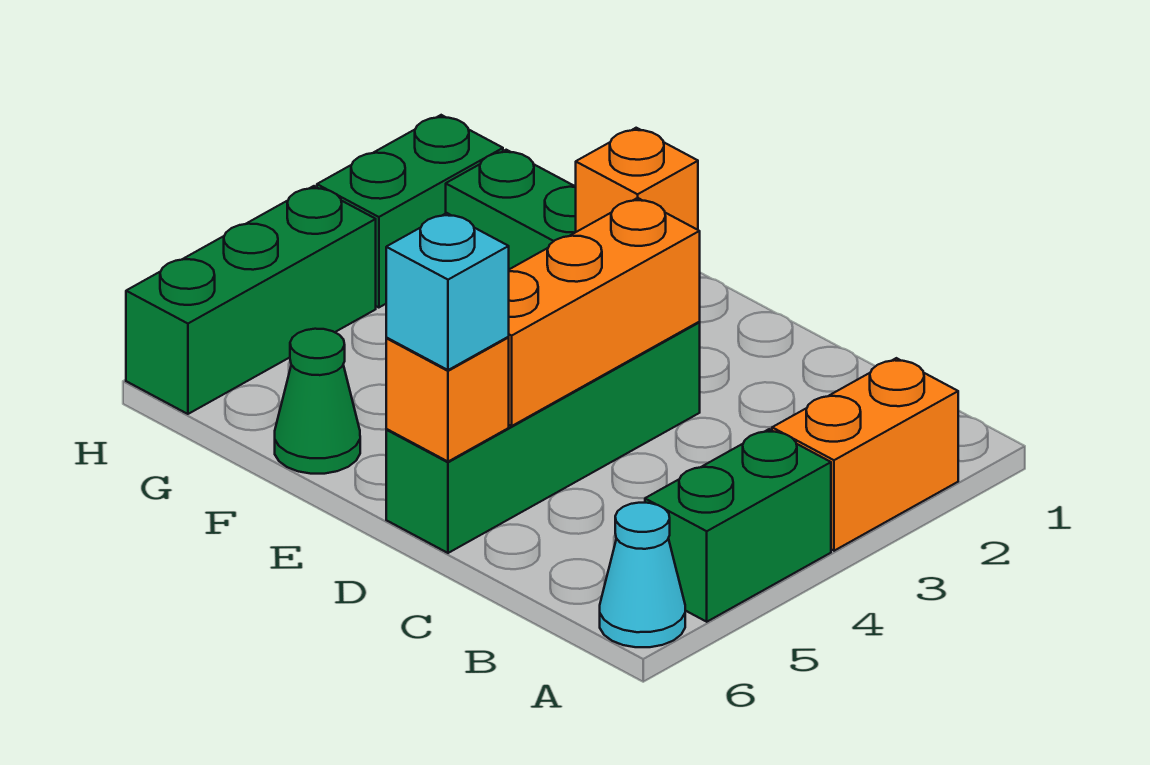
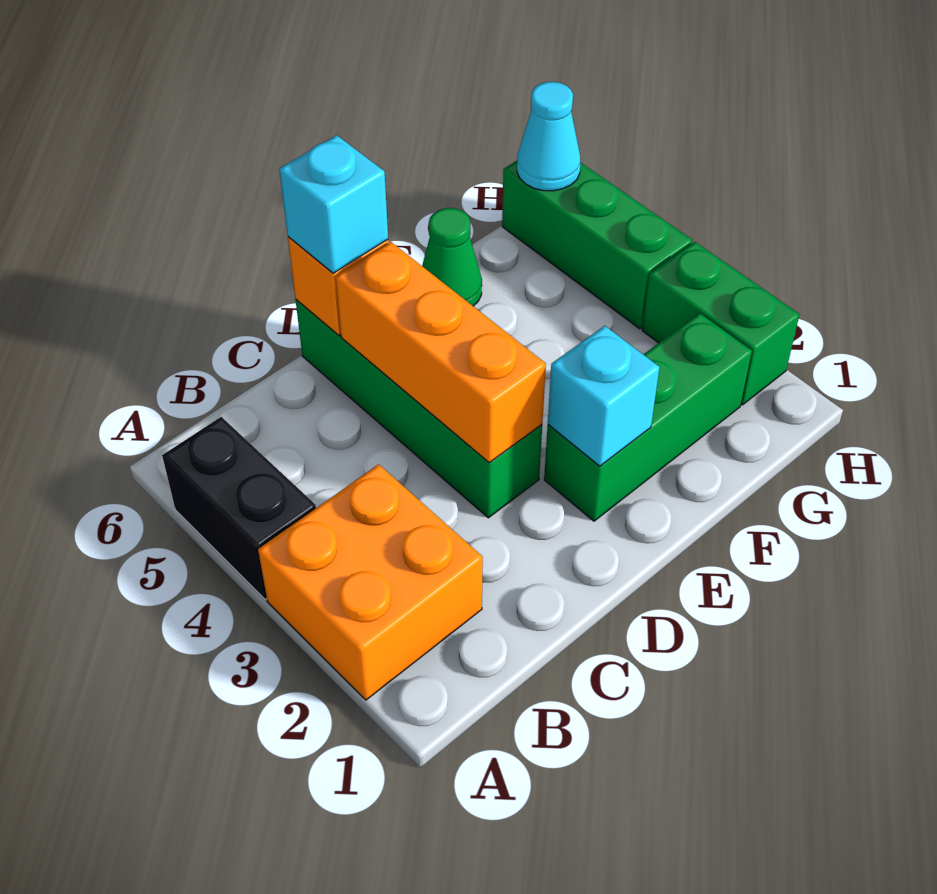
orange brick A2:A3 level 1 -> orange brick A2:B3 level 1
green brick A4:A5 level 1 -> black brick A4:A5 level 1
cyan cone A6 level 1 -> cyan cone H6 level 2
orange brick E2 level 2 -> cyan brick E2 level 2

